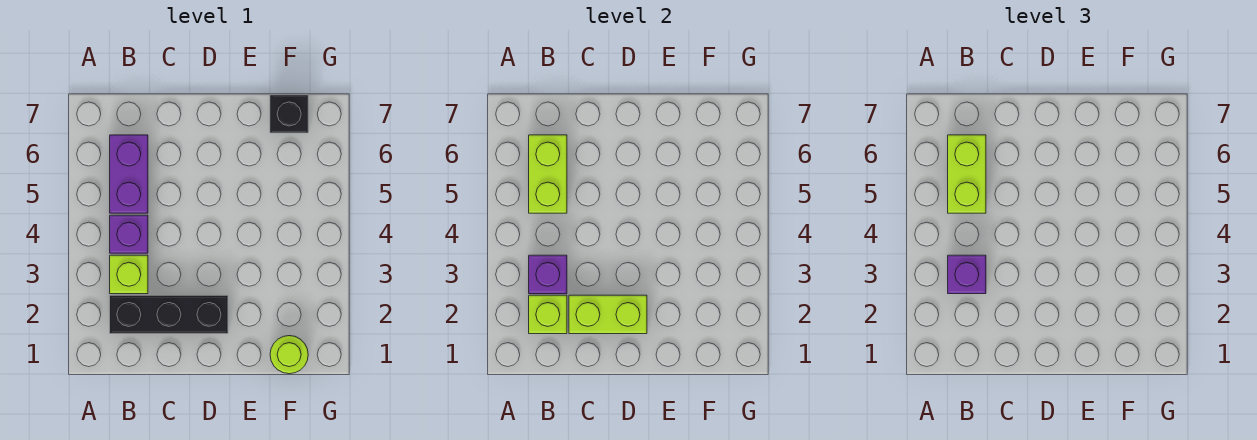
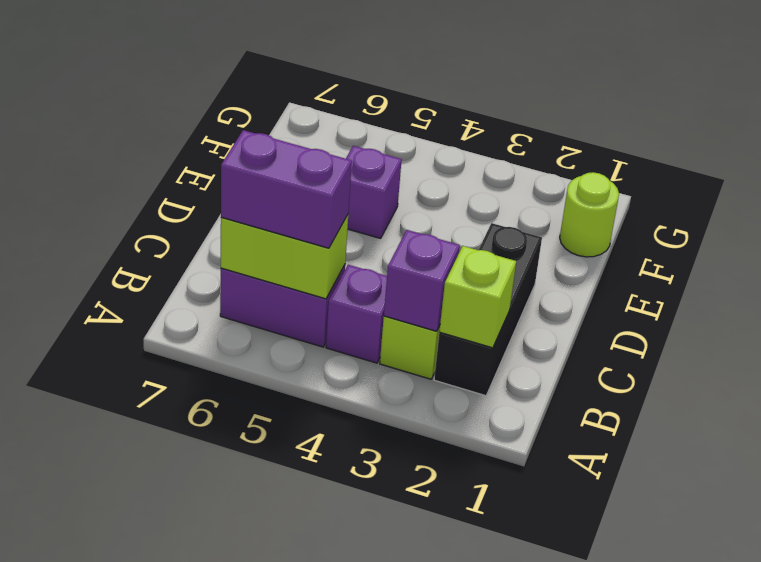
purple brick B3 level 3 -> purple brick E5 level 1
lime brick B5:B6 level 3 -> purple brick B5:B6 level 3
lime brick C2:D2 level 2 -> none
black brick F7 level 1 -> none

